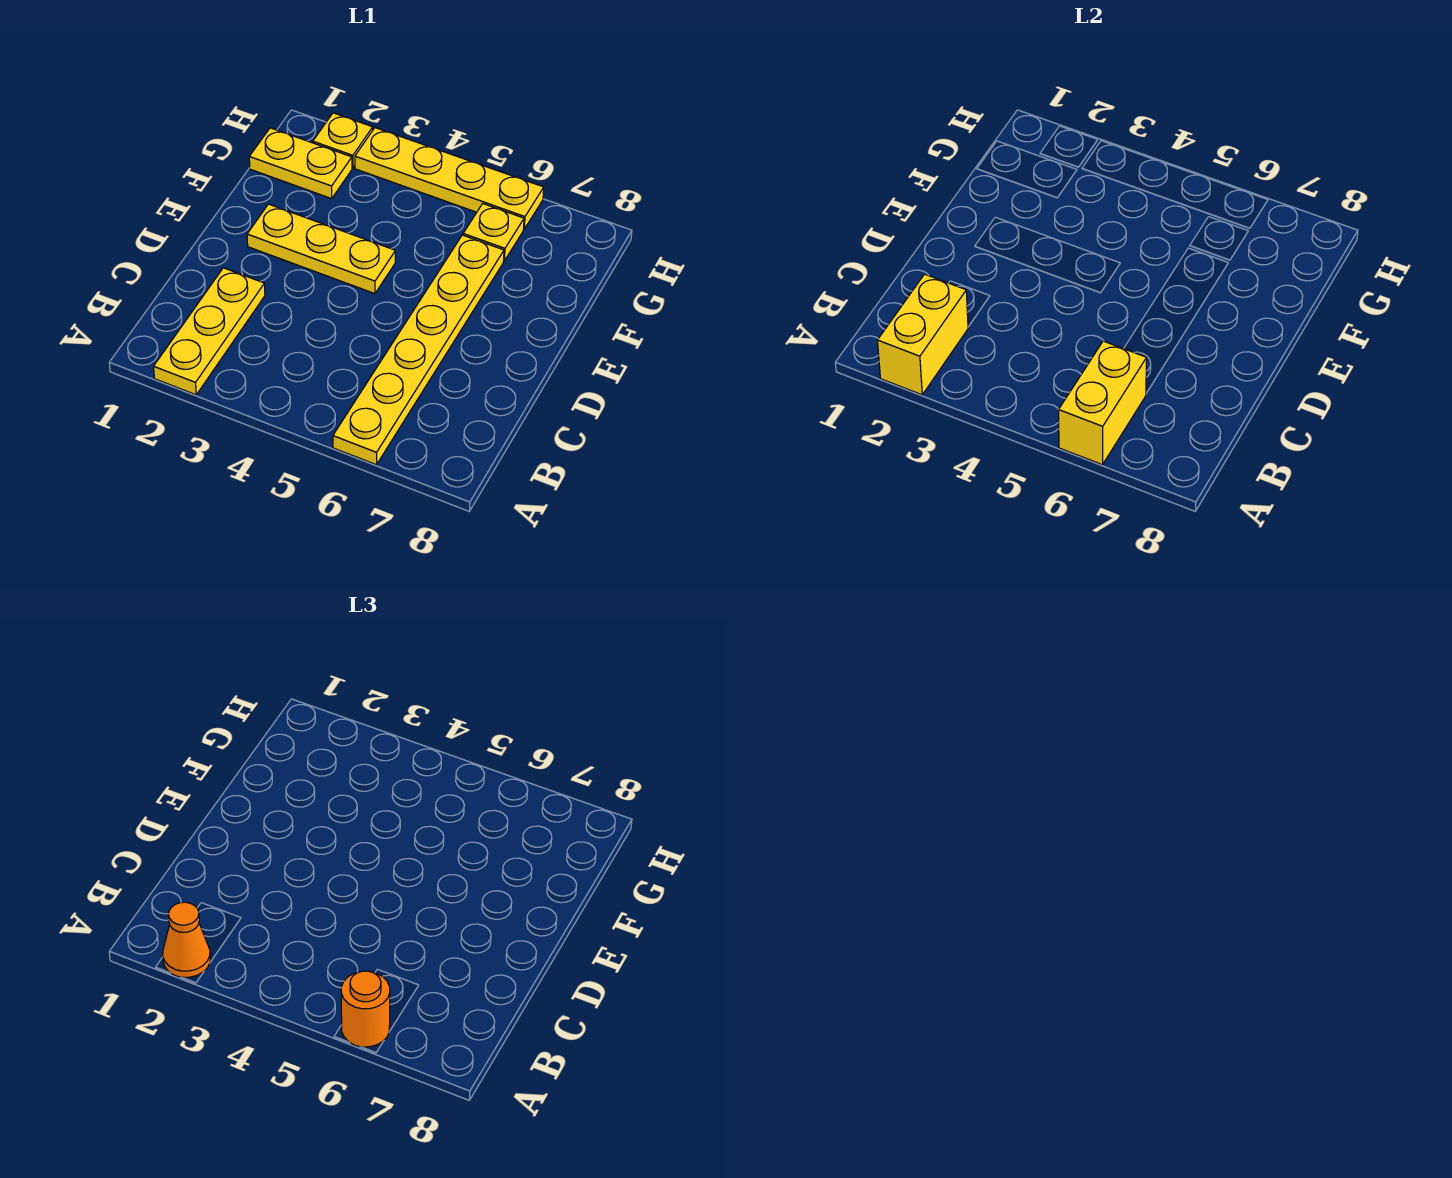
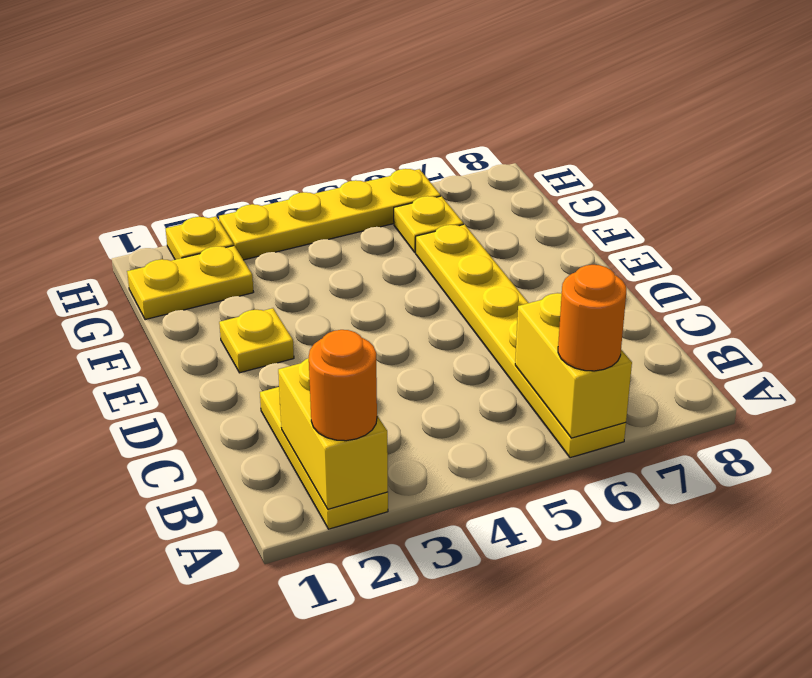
orange cone A2 level 3 -> orange round brick A2 level 3
yellow plate E2:E4 level 1 -> yellow plate E2 level 1

